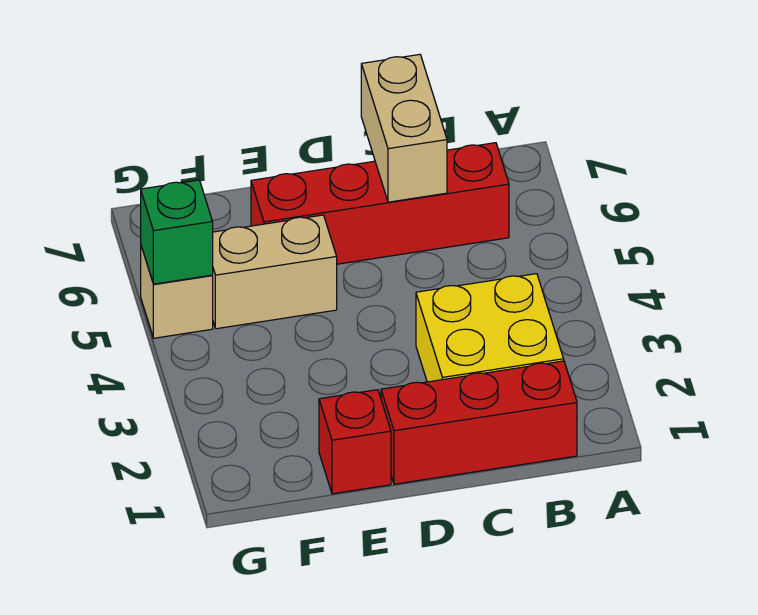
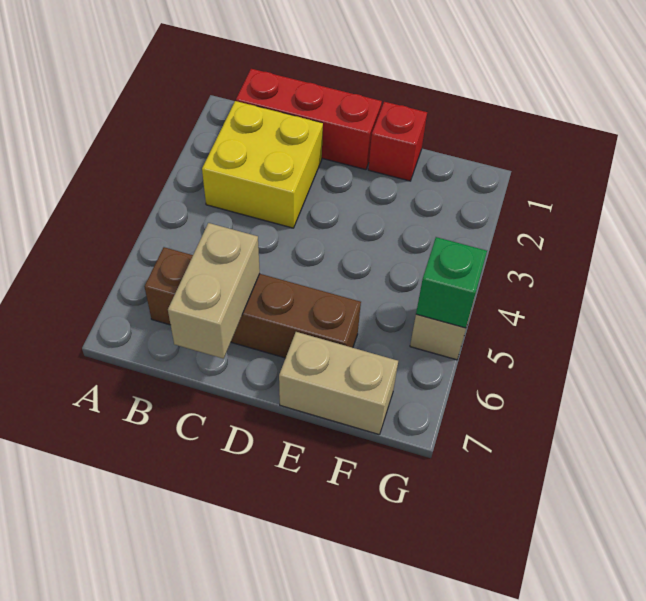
red brick B6:E6 level 1 -> brown brick B6:E6 level 1
tan brick E5:F5 level 1 -> tan brick E7:F7 level 1

